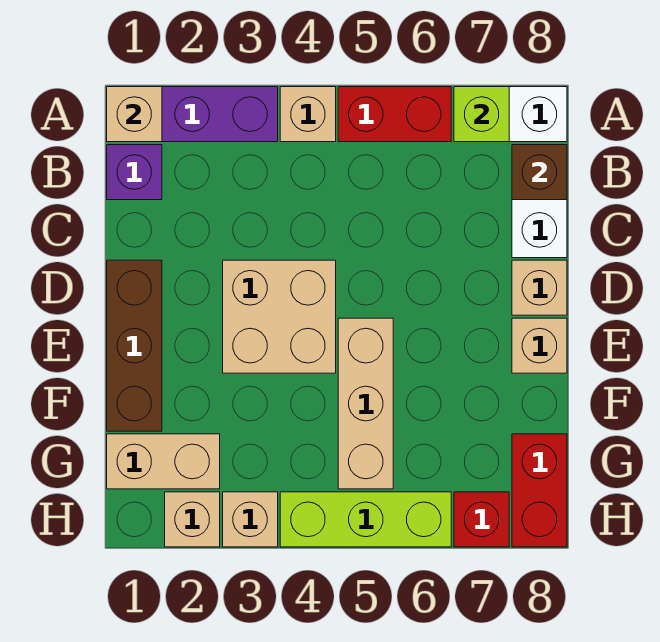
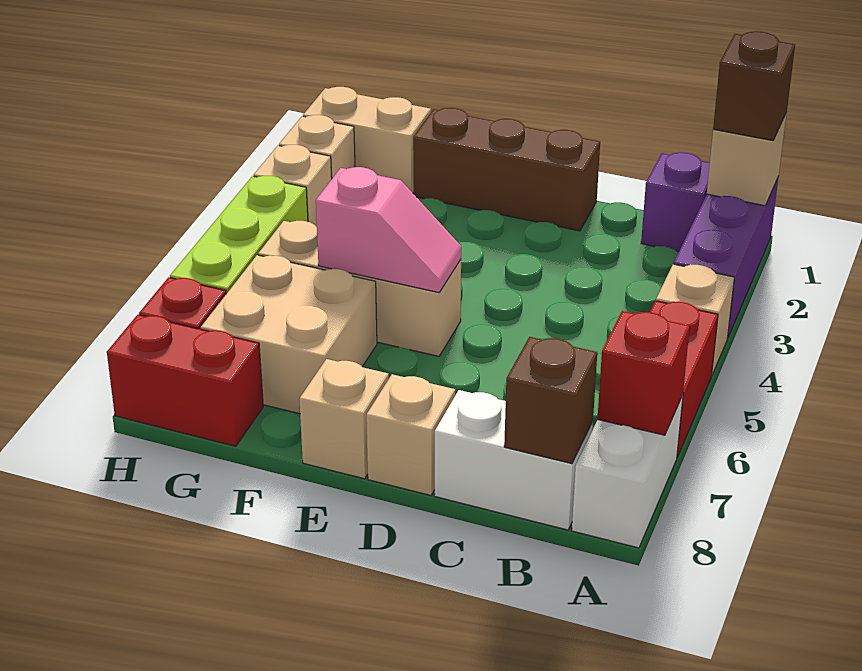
none -> brown brick A1 level 3
lime brick A7 level 2 -> red brick A7 level 2
tan brick D3:E4 level 1 -> tan brick F6:G7 level 1
none -> pink slope E5:F5 level 2 top F
tan brick G1:G2 level 1 -> tan brick G1:H1 level 1

